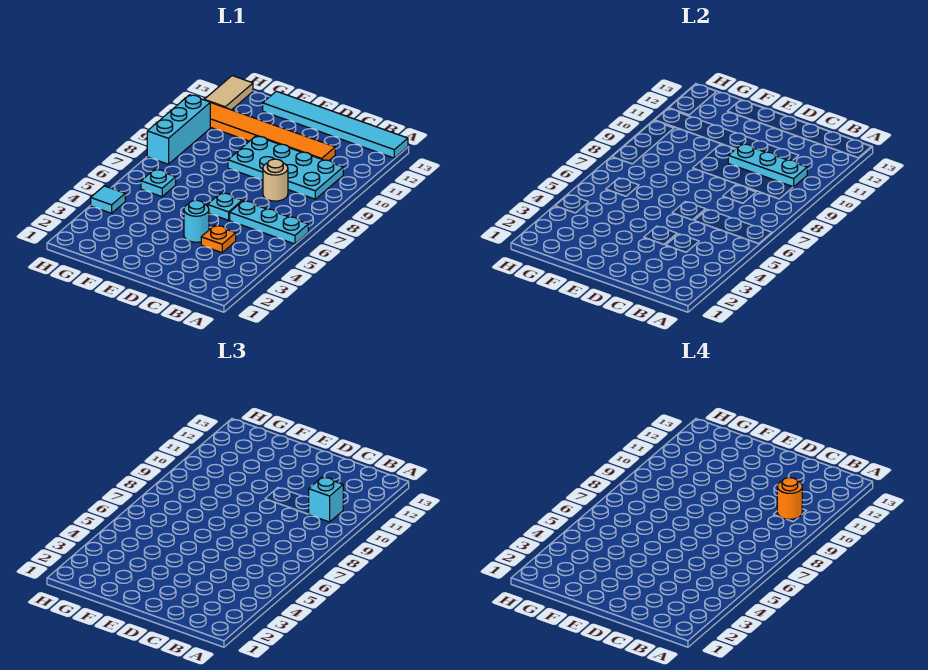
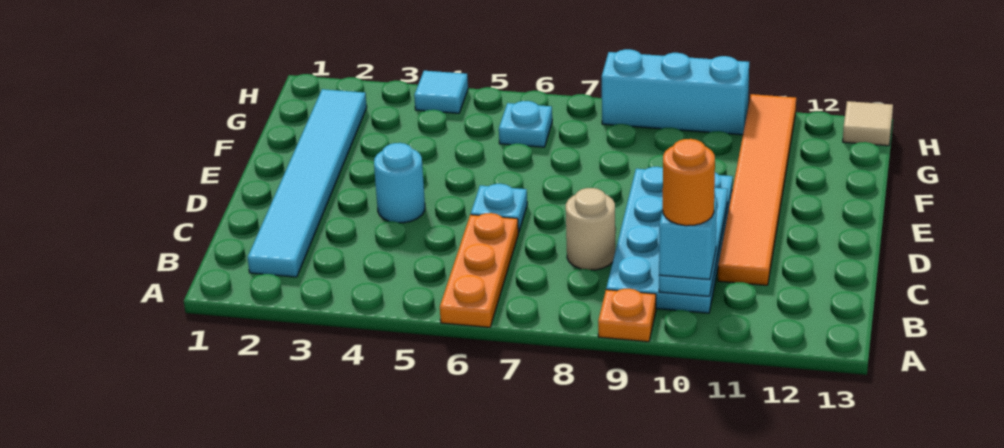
cyan plate A6:C6 level 1 -> orange plate A6:C6 level 1
cyan tile A13:F13 level 1 -> cyan tile B2:G2 level 1
orange plate C4 level 1 -> orange plate A9 level 1
tan tile H12:H13 level 1 -> tan tile H13 level 1

